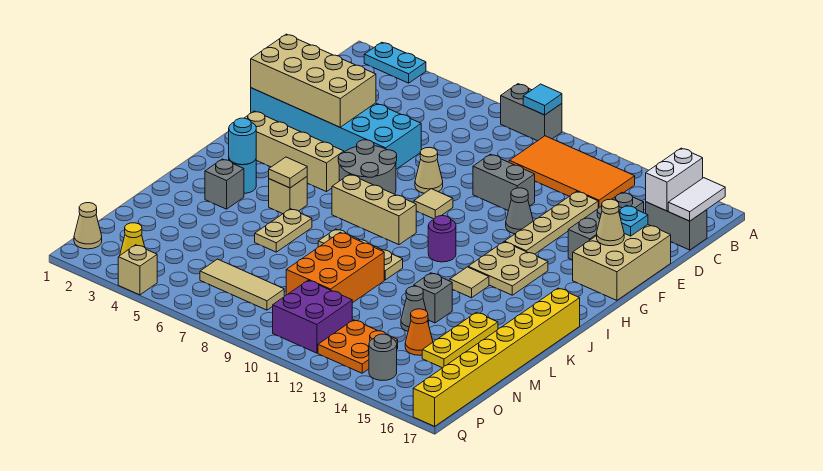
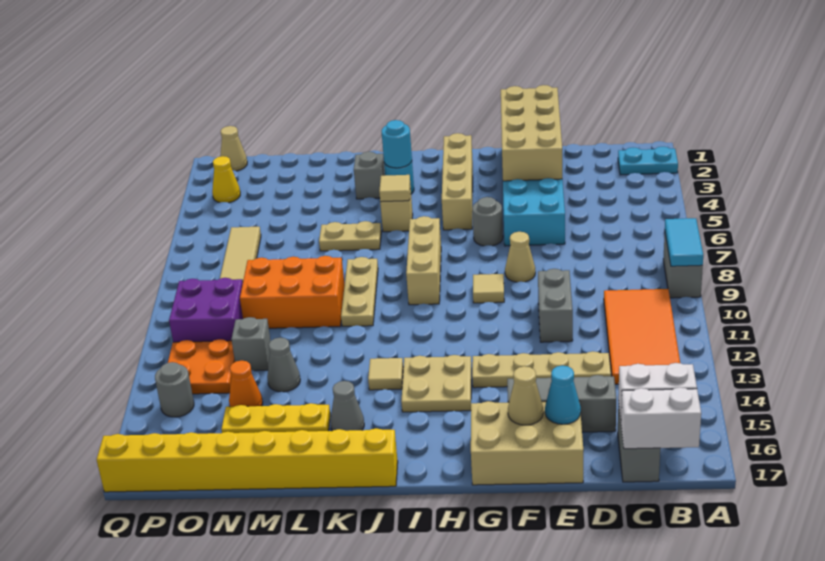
cyan plate A2:A3 level 1 -> cyan plate A2:B2 level 1
cyan tile A9 level 2 -> cyan tile A8:A9 level 2
white tile B17:C17 level 2 -> white brick B17:C17 level 2
cyan plate E16 level 2 -> cyan cone E16 level 2
grey cone F12 level 1 -> grey cone K15 level 1
grey round brick G6:H7 level 1 -> grey round brick G6 level 1
purple round brick I11 level 1 -> none
grey brick L13 level 1 -> grey brick N12 level 1
tan brick Q4 level 1 -> none

